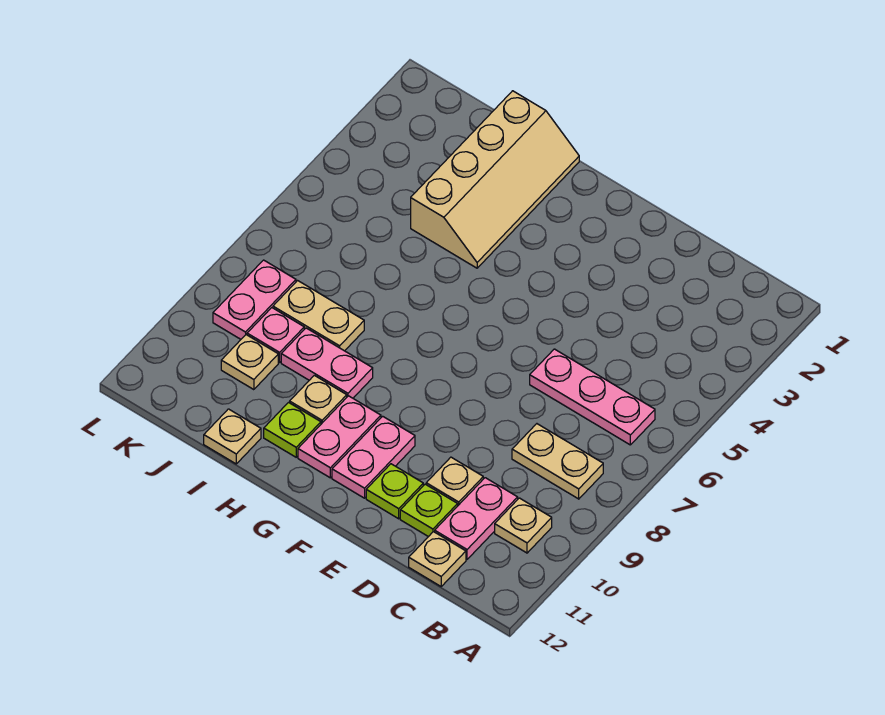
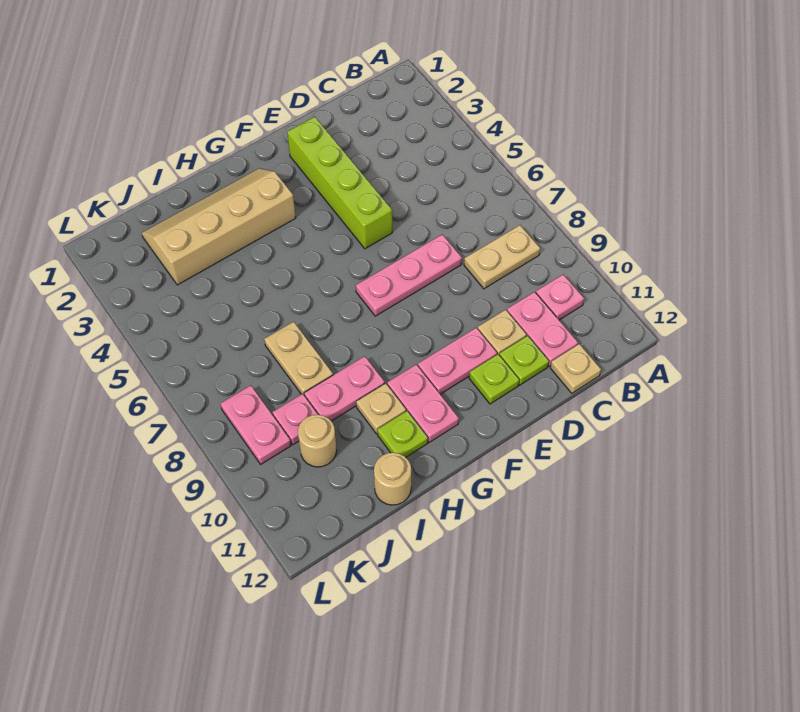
pink plate B6:D6 level 1 -> pink plate D7:F7 level 1
tan plate B10 level 1 -> pink plate B10 level 1
none -> lime brick E2:E5 level 1
pink plate F10:F11 level 1 -> pink plate E10:F10 level 1
tan slope H1:I4 level 1 top I -> tan slope G2:J3 level 1 top 3
tan plate I8:J8 level 1 -> tan plate I7:I8 level 1
tan plate I12 level 1 -> tan round brick I12 level 1
tan plate J10 level 1 -> tan round brick J10 level 1

